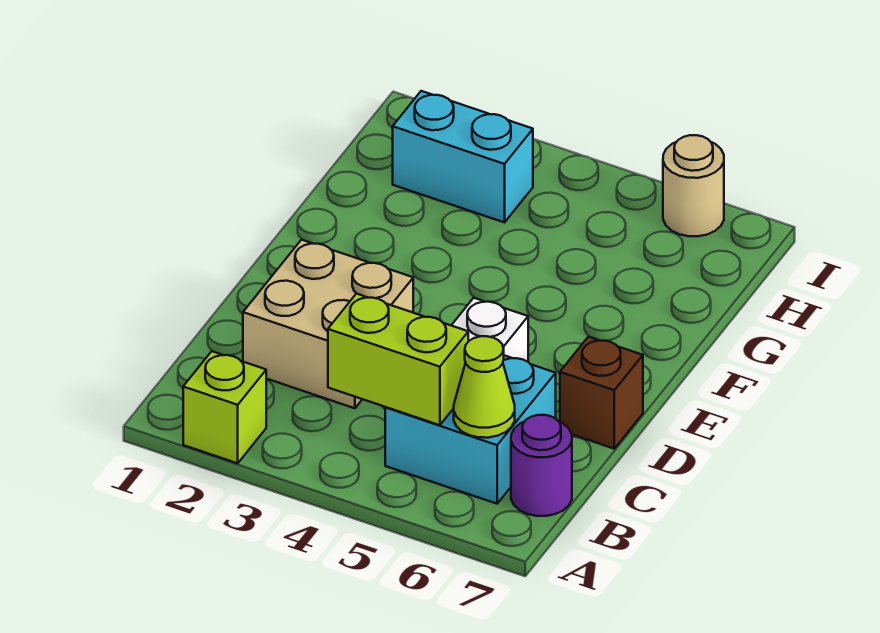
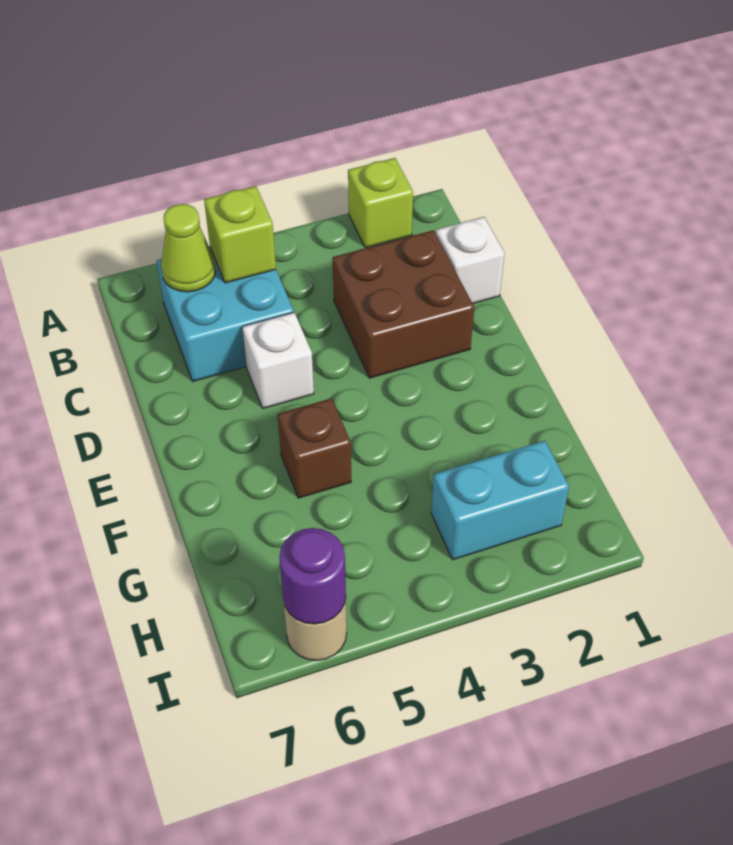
lime brick B4:B5 level 2 -> lime brick B5 level 2
purple round brick B7 level 1 -> purple round brick I6 level 2
none -> white brick C1 level 1
tan brick C2:D3 level 1 -> brown brick C2:D3 level 1
brown brick D7 level 1 -> brown brick F5 level 1

